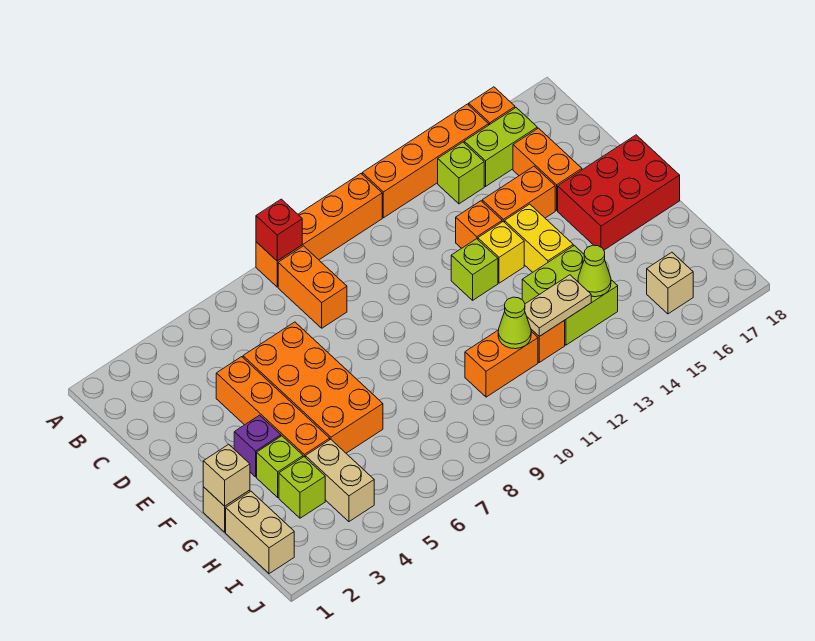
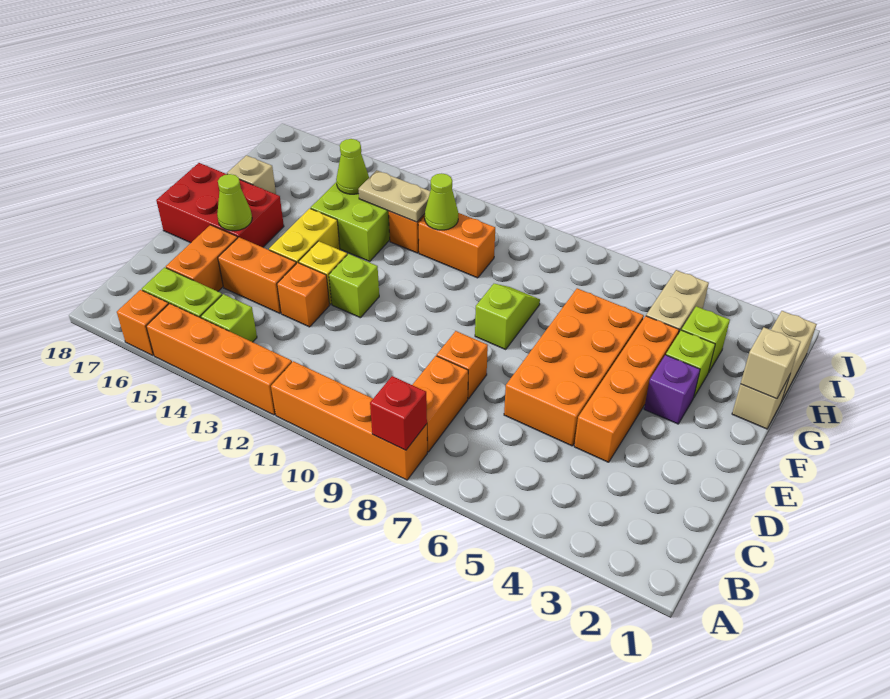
none -> orange brick D8 level 1
none -> lime cone E16 level 2
none -> lime slope F8:G8 level 1 top F
tan brick I16 level 1 -> tan brick G17 level 1

